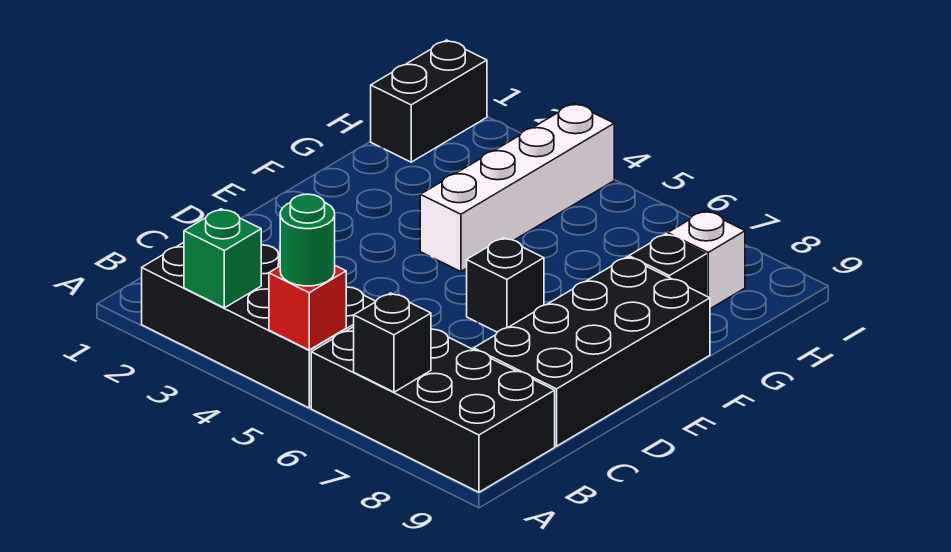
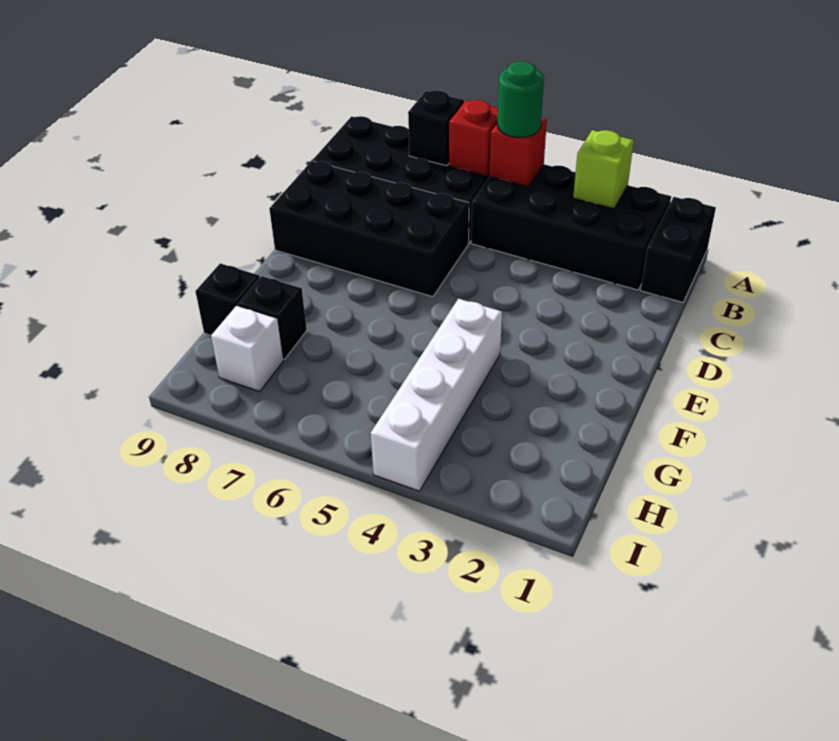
green brick A3 level 2 -> lime brick A3 level 2
none -> red brick A6 level 2
black brick C8:F9 level 1 -> black brick C6:D9 level 1
black brick E6 level 1 -> black brick G9 level 1
black brick H1:I1 level 1 -> black brick A1:B1 level 1

